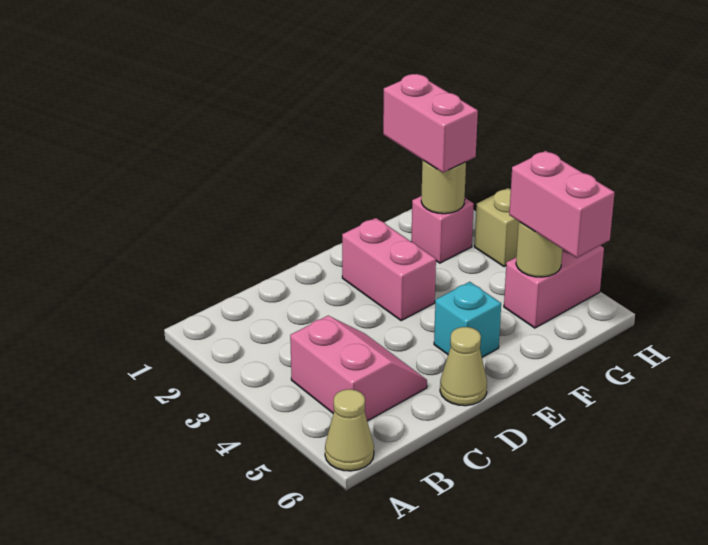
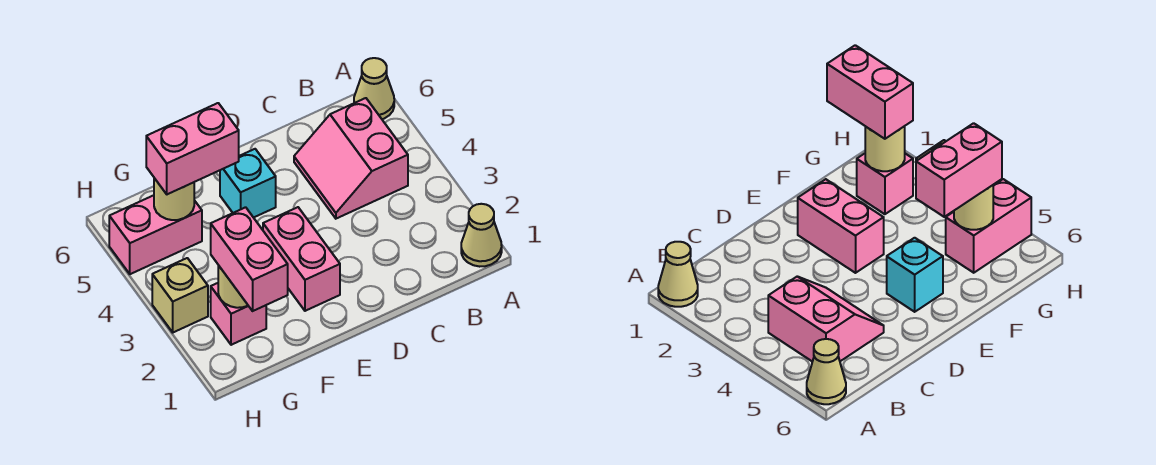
tan cone D6 level 1 -> tan cone A1 level 1
pink brick G5:G6 level 3 -> pink brick F5:G5 level 3

